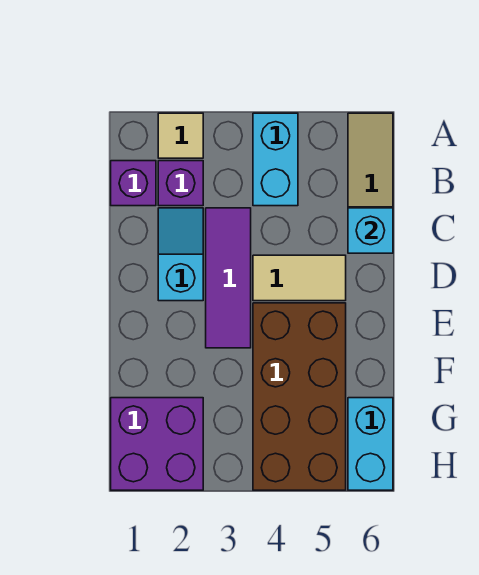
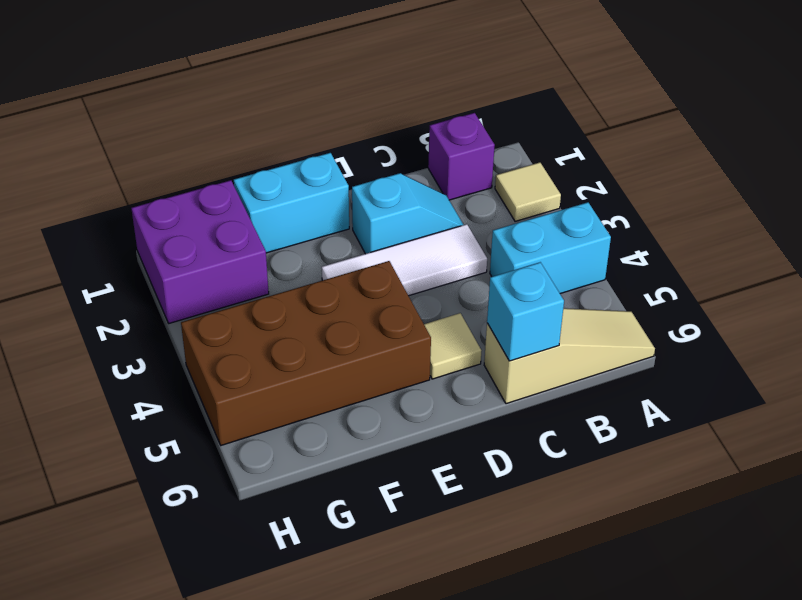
purple brick B2 level 1 -> none
purple tile C3:E3 level 1 -> white tile C3:E3 level 1
tan tile D4:D5 level 1 -> tan tile D5 level 1
cyan brick G6:H6 level 1 -> cyan brick E1:F1 level 1

